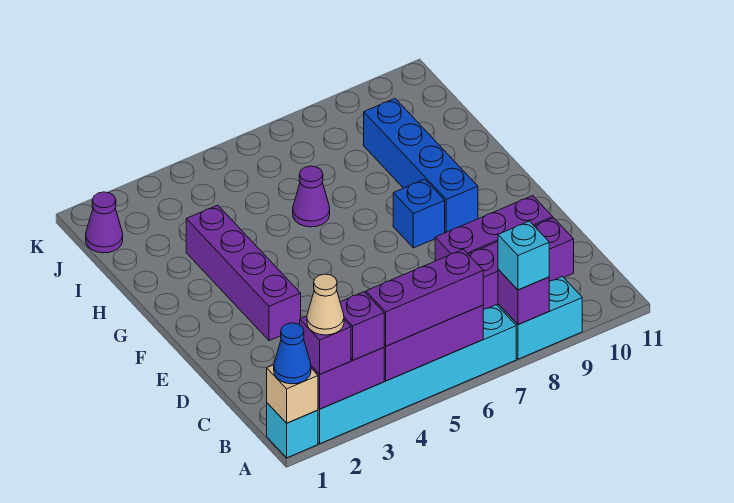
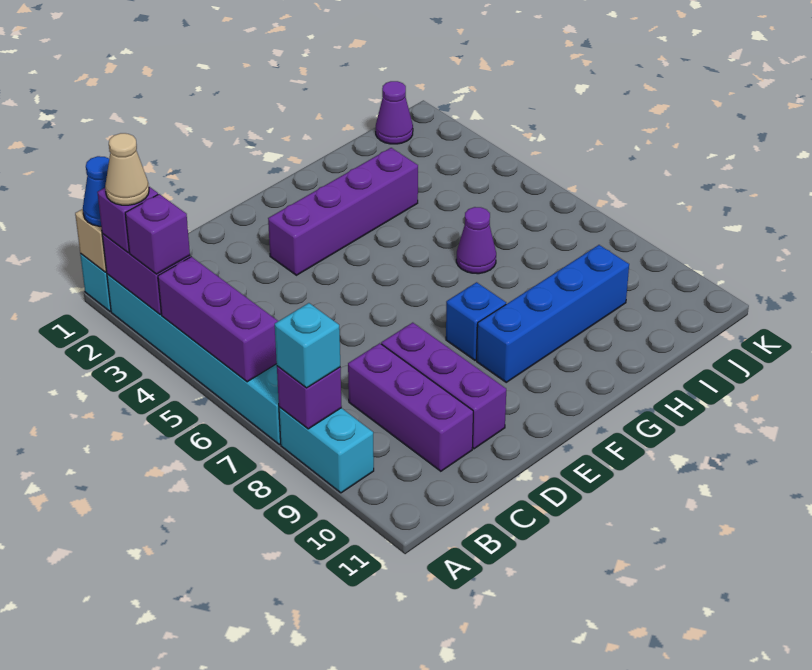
purple brick A4:A6 level 3 -> none

